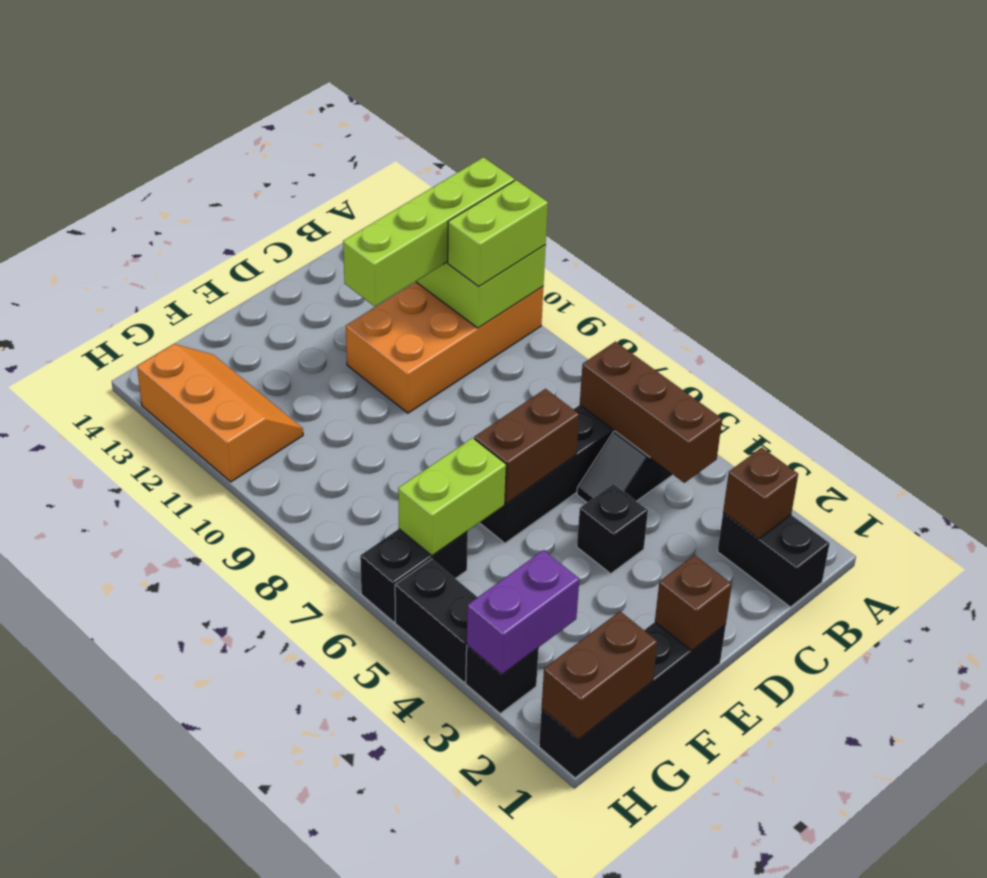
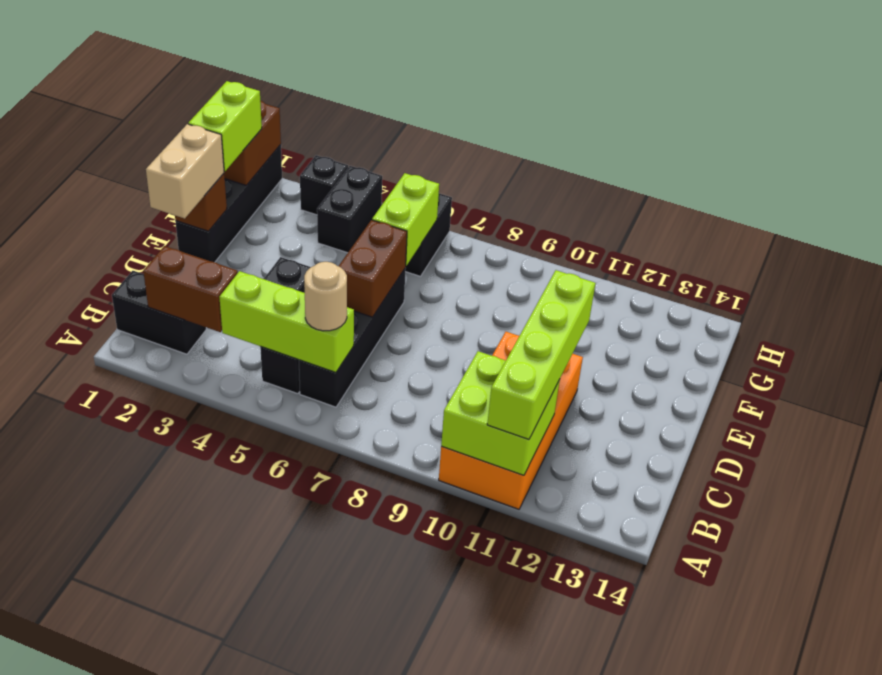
lime brick A10:B10 level 3 -> lime brick F1:G1 level 3
brown brick B2 level 2 -> brown brick B2:B3 level 2
brown brick B4:B6 level 2 -> lime brick B4:B6 level 2
none -> tan round brick B6 level 3
none -> tan brick D1:E1 level 3
purple brick G3:H3 level 2 -> none
orange slope G11:H13 level 1 top H -> none
black brick H4:H5 level 1 -> black brick G4:H4 level 1

